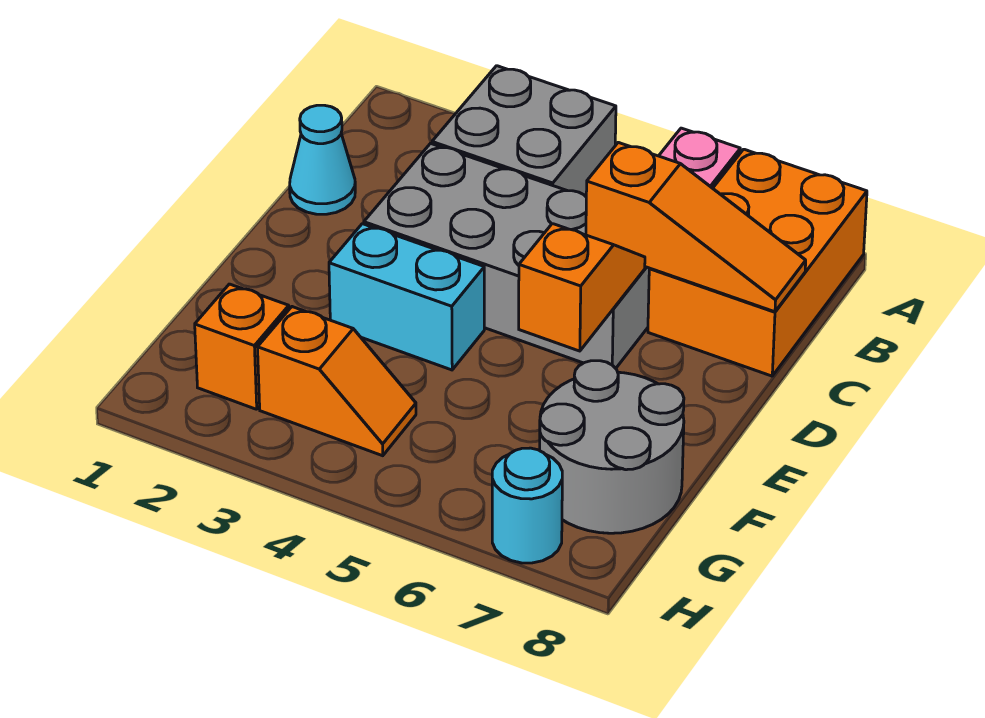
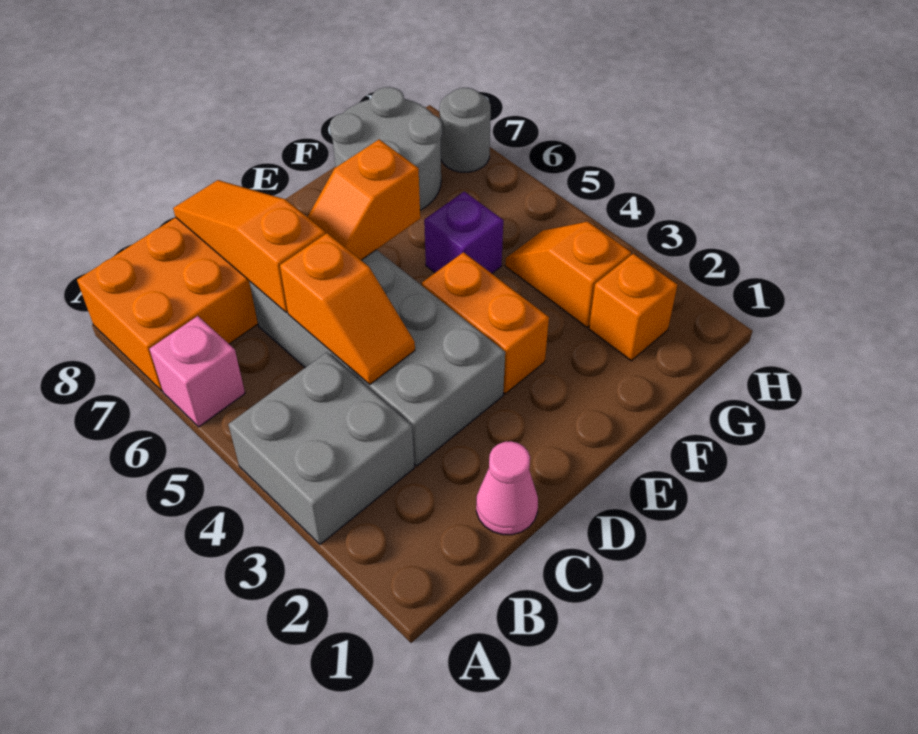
cyan cone C1 level 1 -> pink cone C1 level 1
none -> orange slope C4:C5 level 2 top 5
cyan brick E3:E4 level 1 -> orange brick E3:E4 level 1
none -> purple brick F5 level 1
cyan round brick H7 level 1 -> grey round brick H7 level 1

